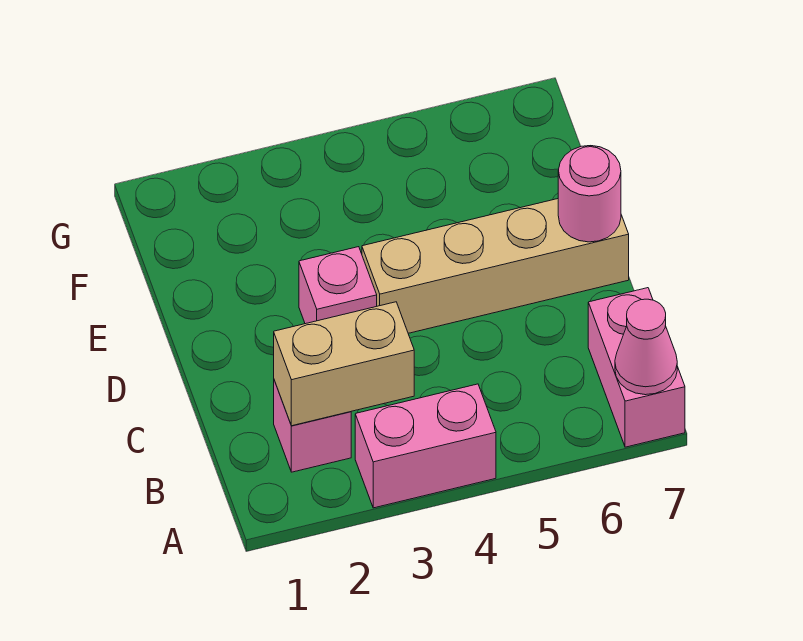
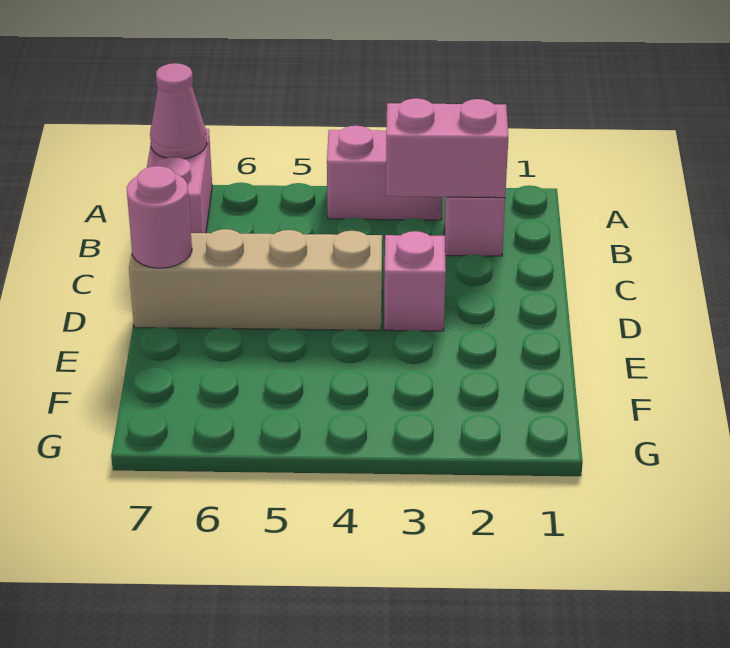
tan brick B2:B3 level 2 -> pink brick B2:B3 level 2

